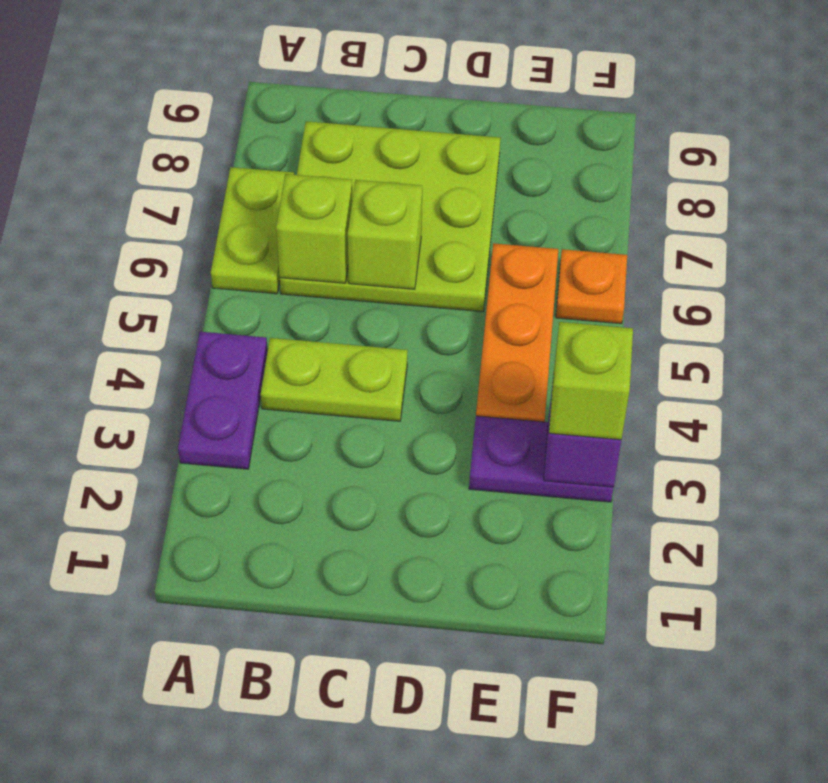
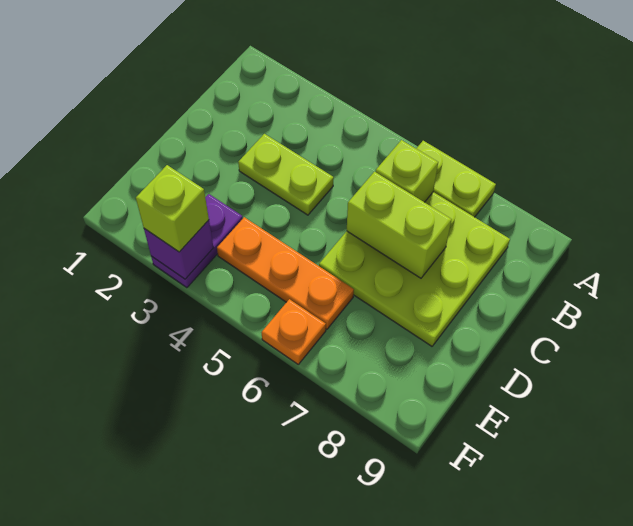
purple plate A3:A4 level 1 -> none
lime plate B4:C4 level 1 -> lime plate C3:C4 level 1
lime brick C6 level 2 -> lime brick C6:C7 level 2

